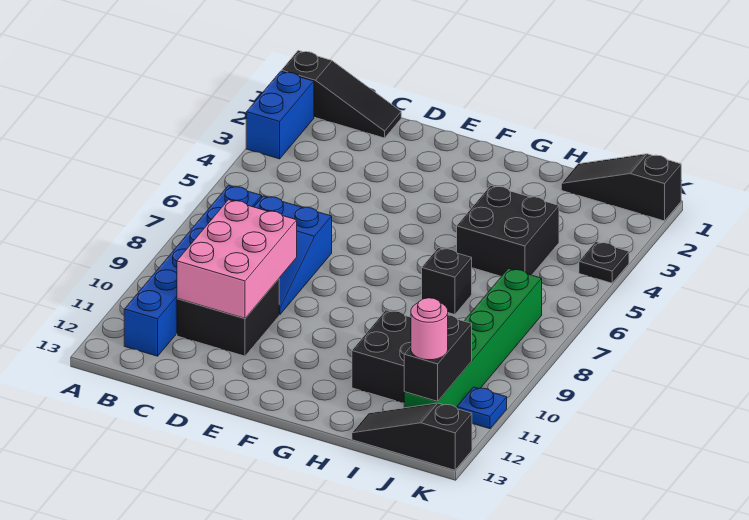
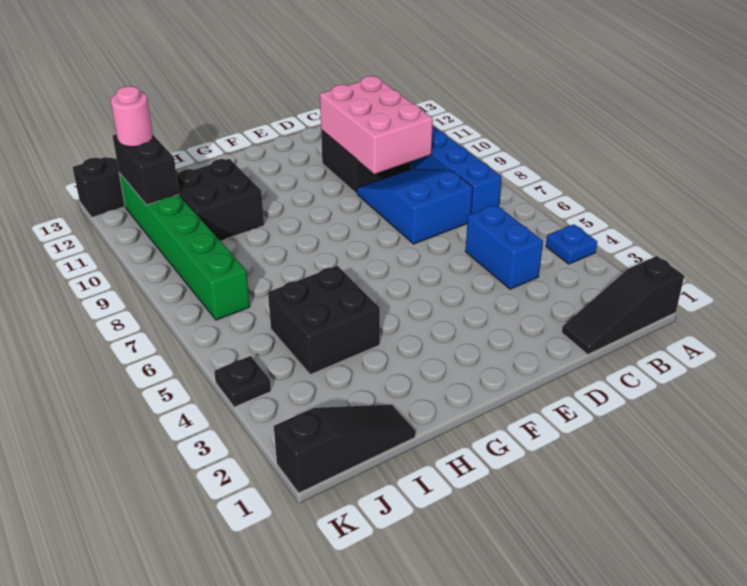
blue brick A2:A3 level 1 -> blue brick C4:C5 level 1
black brick H7 level 1 -> none
blue plate K11 level 1 -> blue plate A4 level 1

